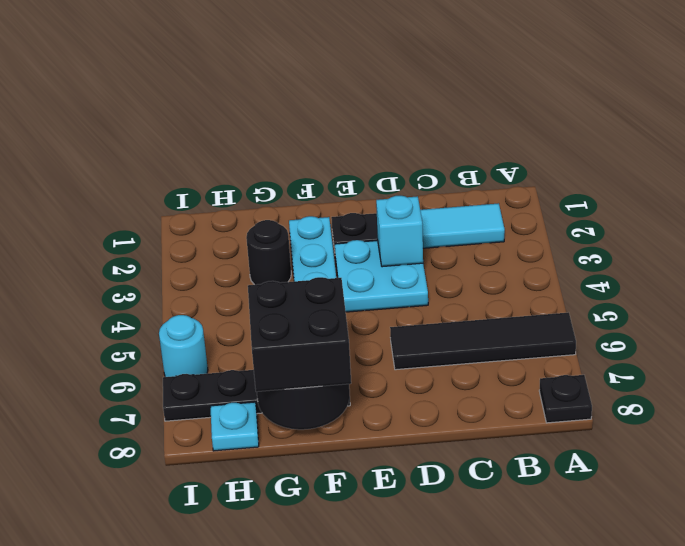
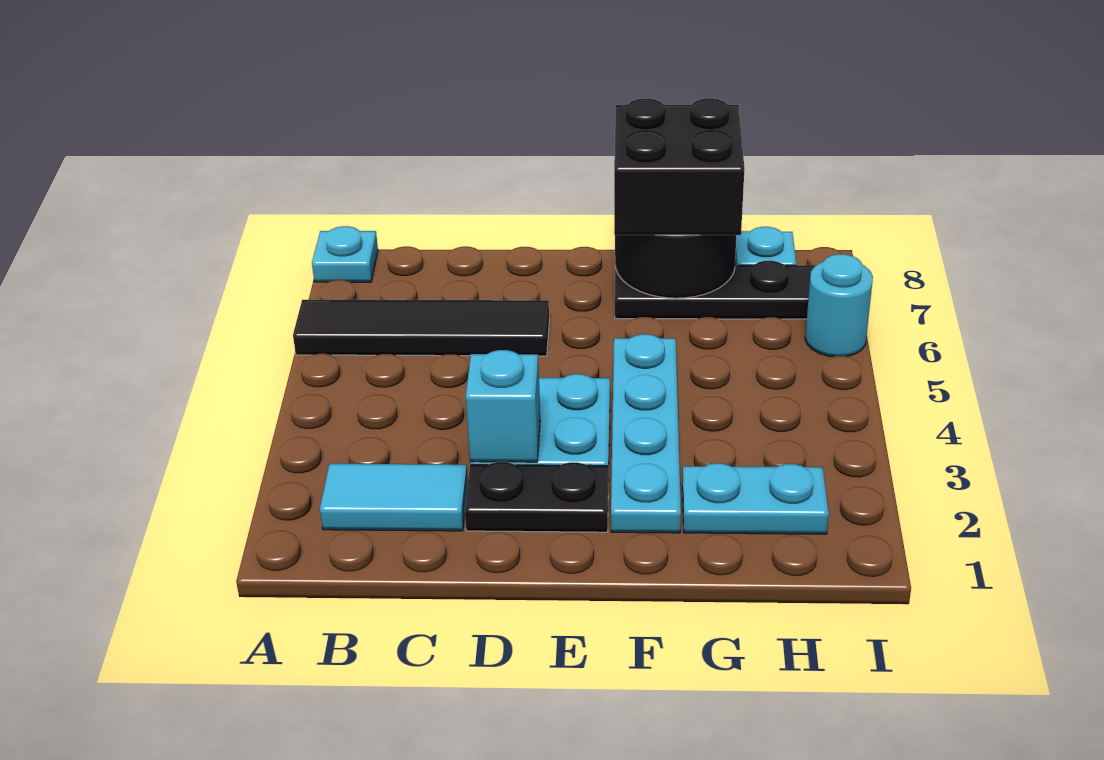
black plate A8 level 1 -> cyan plate A8 level 1
none -> cyan plate G2:H2 level 1
black round brick G3 level 1 -> none

